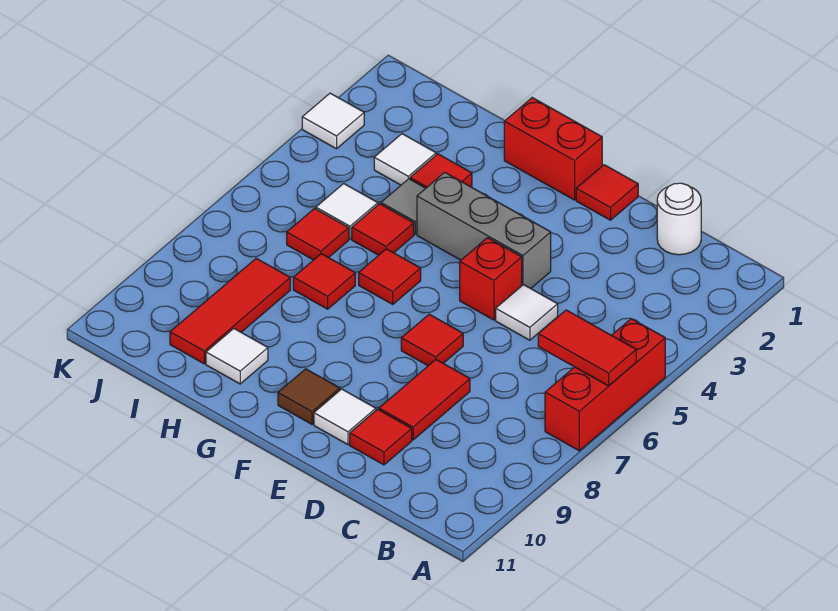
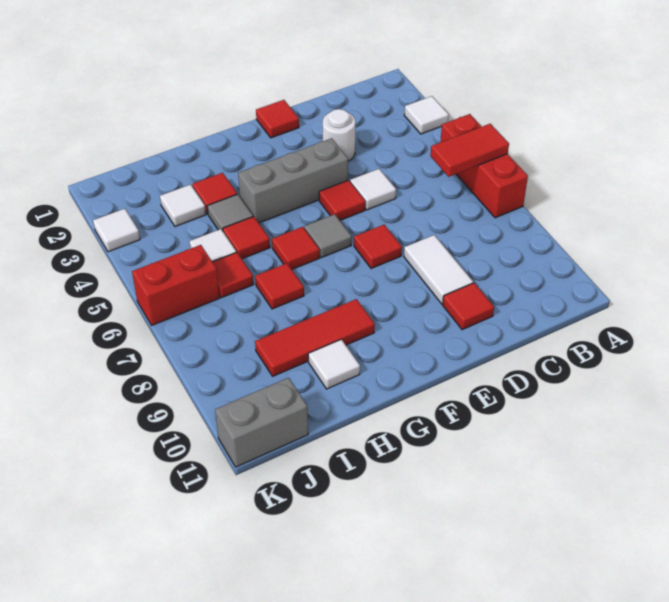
white round brick C1 level 1 -> white round brick D3 level 1
red tile D8:D9 level 1 -> white tile D8:D9 level 1
red brick E5 level 1 -> red tile E5 level 1
white tile E10 level 1 -> white tile A3 level 1
red brick F1:G1 level 1 -> red brick J6:K6 level 1
none -> grey tile F6 level 1
brown tile F10 level 1 -> none
red tile I8:I10 level 1 -> red tile G9:I9 level 1
none -> grey brick J11:K11 level 1

